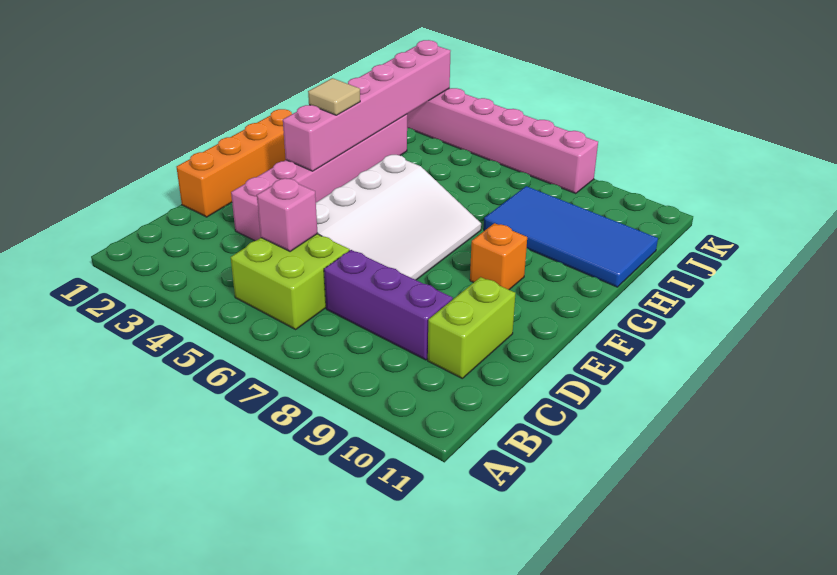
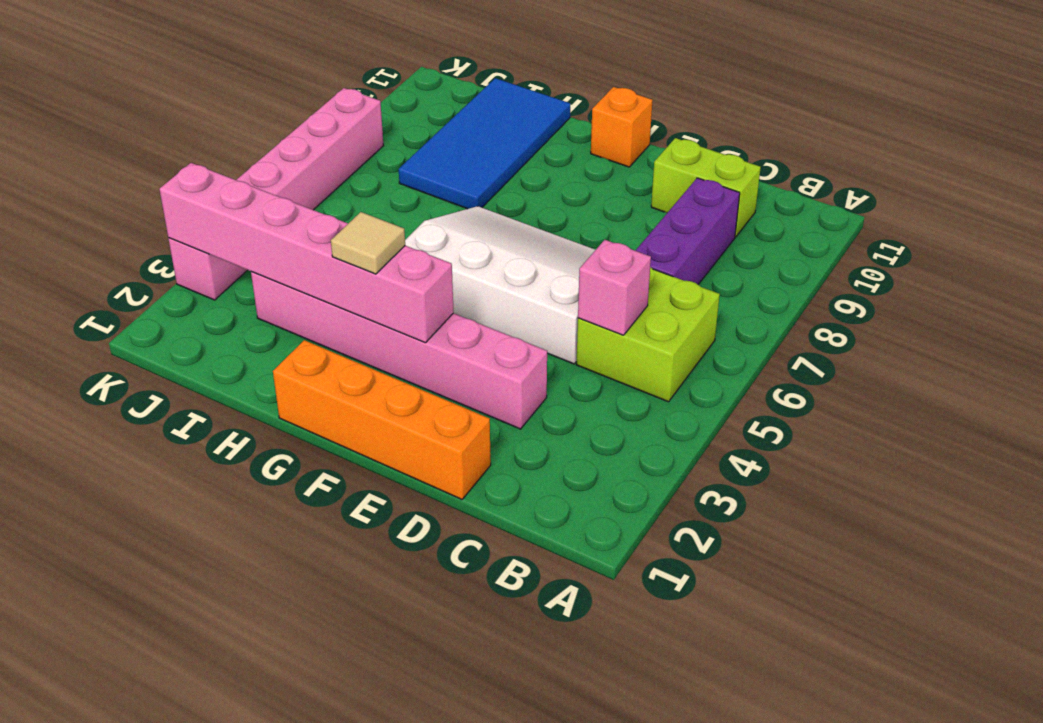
orange brick F9 level 1 -> orange brick F11 level 1

